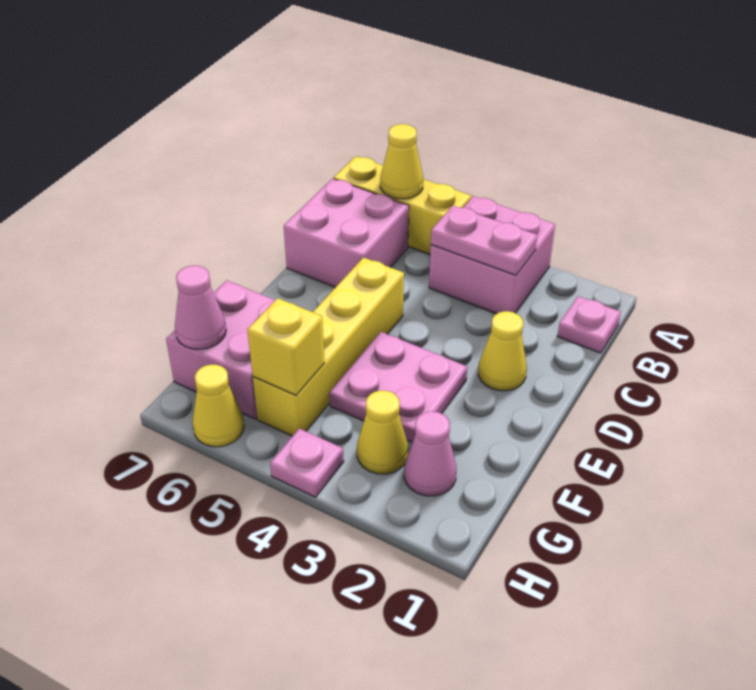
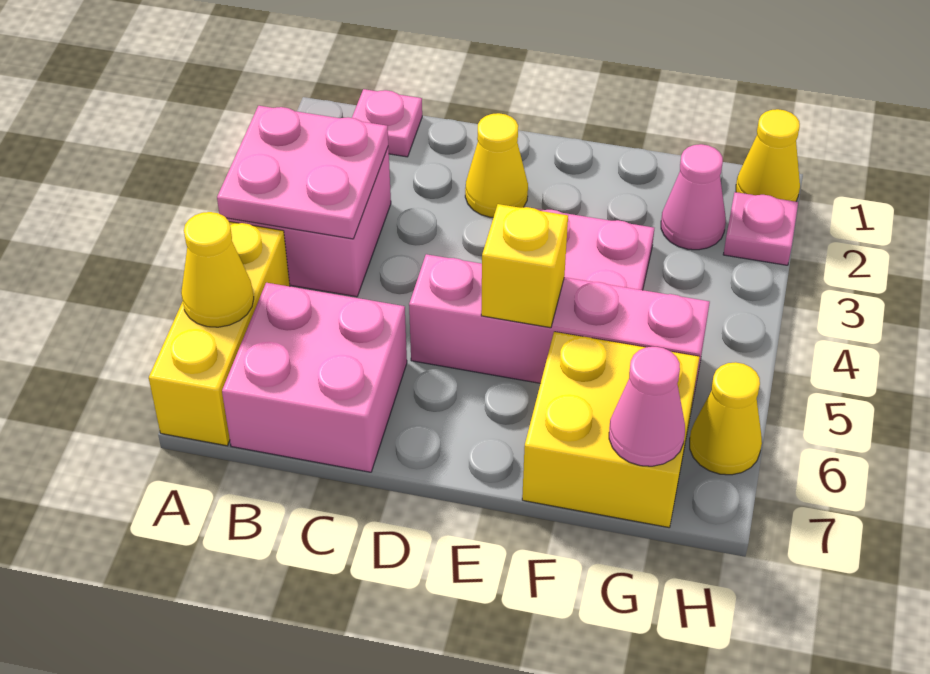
pink plate B3:B4 level 2 -> pink plate A3:B4 level 2
yellow brick D5:G5 level 1 -> pink brick D5:G5 level 1
pink brick F6:G7 level 1 -> yellow brick F6:G7 level 1
yellow cone G3 level 1 -> yellow cone H1 level 1
yellow brick G5 level 2 -> yellow brick E5 level 2
pink plate H4 level 1 -> pink plate H2 level 1

